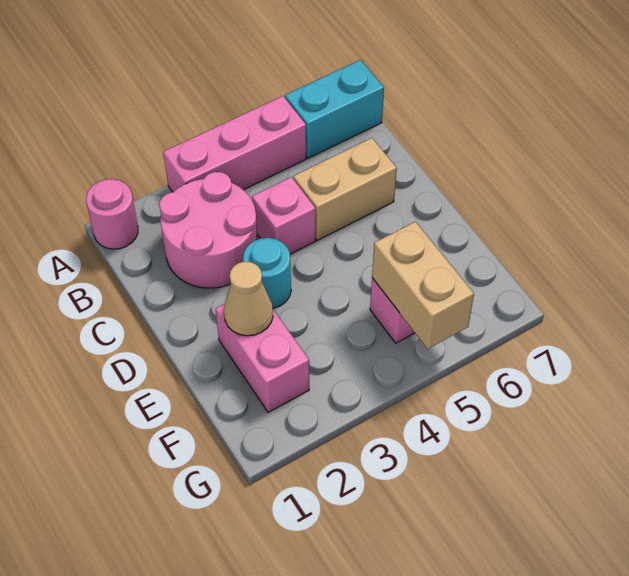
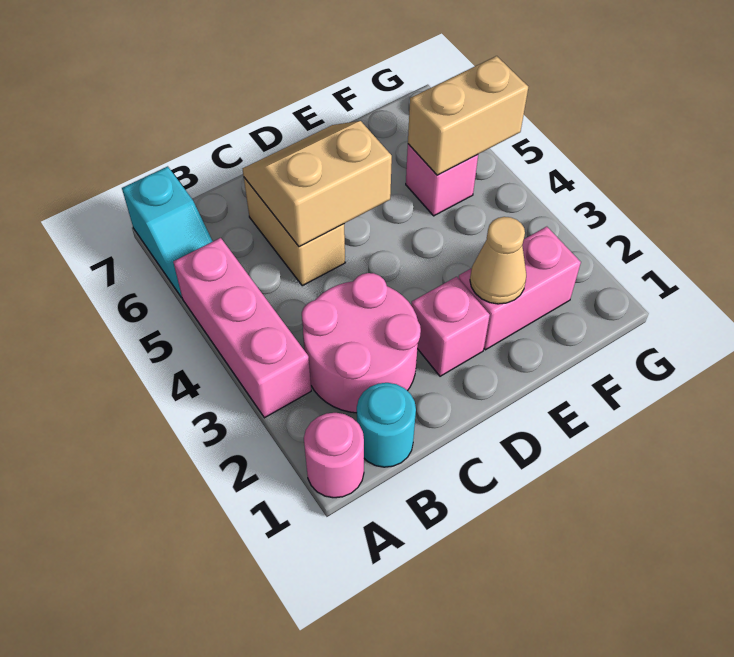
cyan brick A6:A7 level 1 -> cyan slope A6:A7 level 1 top 7
pink brick C4 level 1 -> pink brick D2 level 1
none -> tan slope C5:D6 level 2 top 5
cyan round brick D3 level 1 -> cyan round brick B1 level 1

